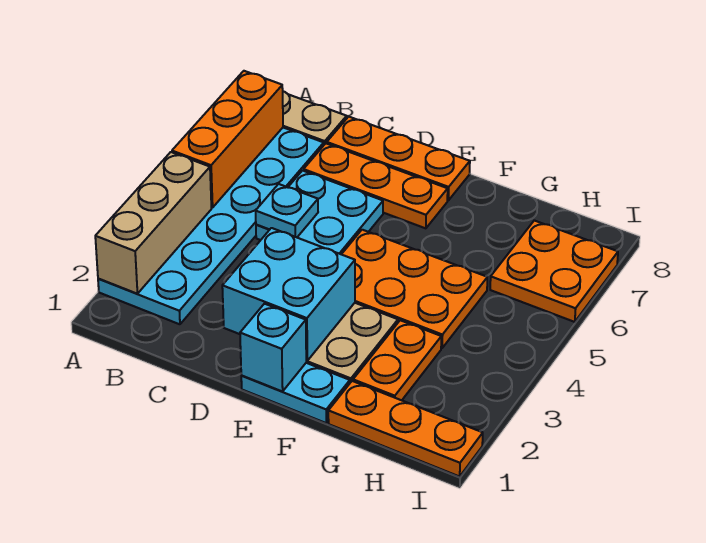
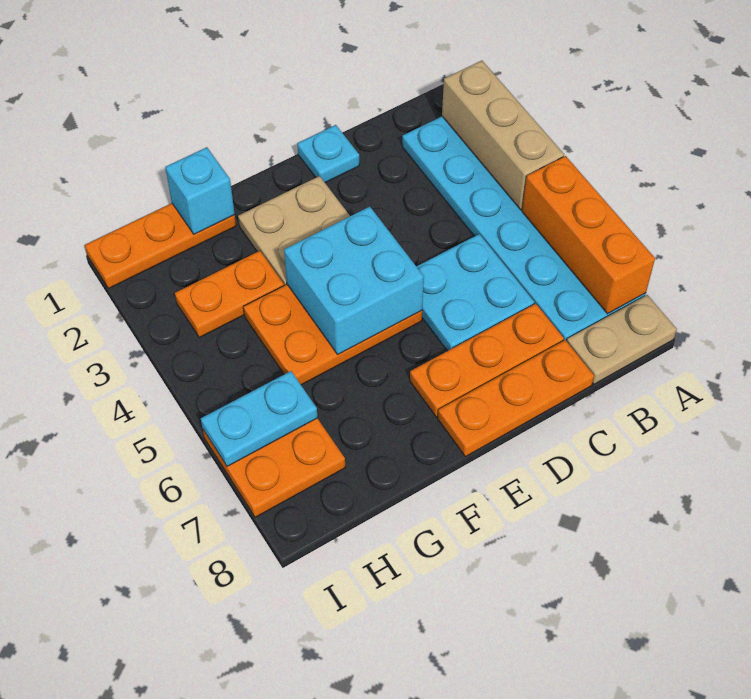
cyan plate C5 level 2 -> cyan plate D1 level 1
cyan brick D2:E3 level 2 -> cyan brick E4:F5 level 2
cyan plate E1:F1 level 1 -> cyan plate H6:I6 level 2
cyan brick E1 level 2 -> cyan brick G1 level 2
orange plate G2:G3 level 1 -> orange plate G3:H3 level 1

